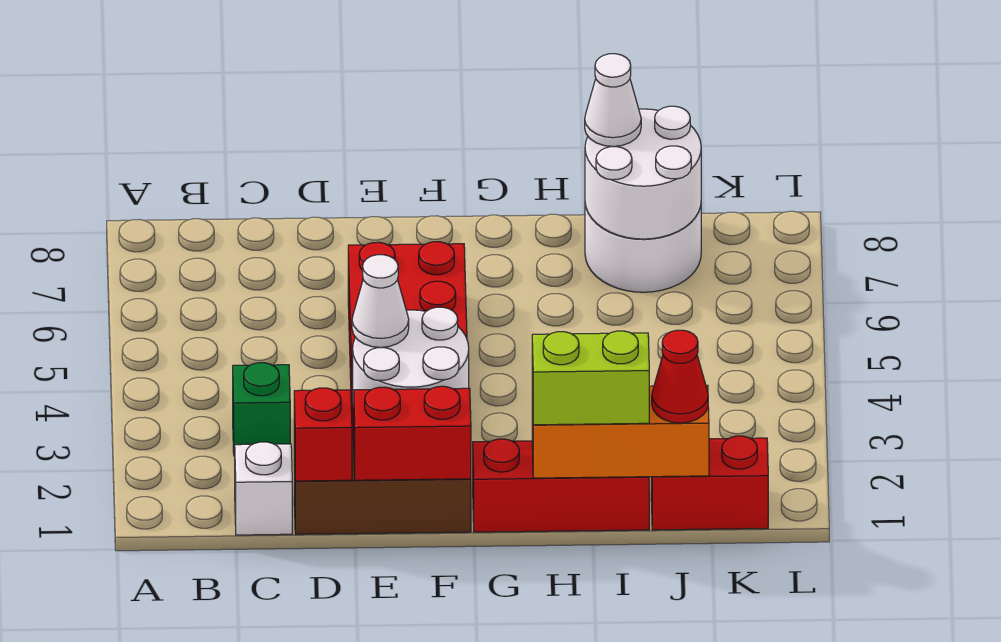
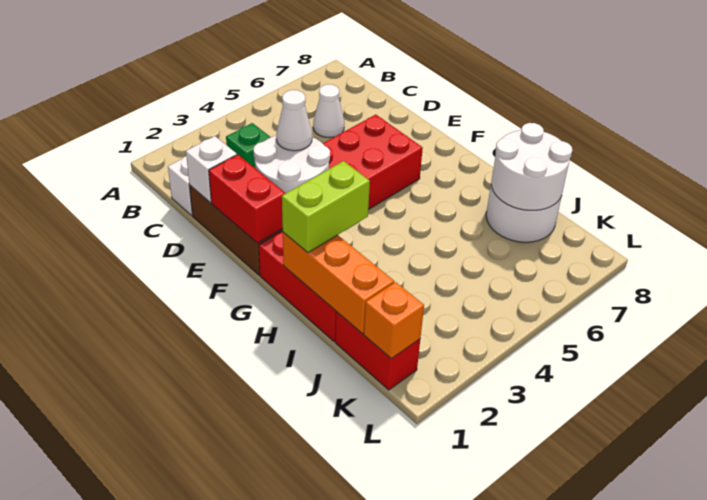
red brick D1 level 2 -> white brick D1 level 2
lime brick H1:I1 level 3 -> lime brick H1:H2 level 3
white cone I8 level 3 -> white cone C6 level 1
red cone J1 level 3 -> none
none -> orange brick K1 level 2

